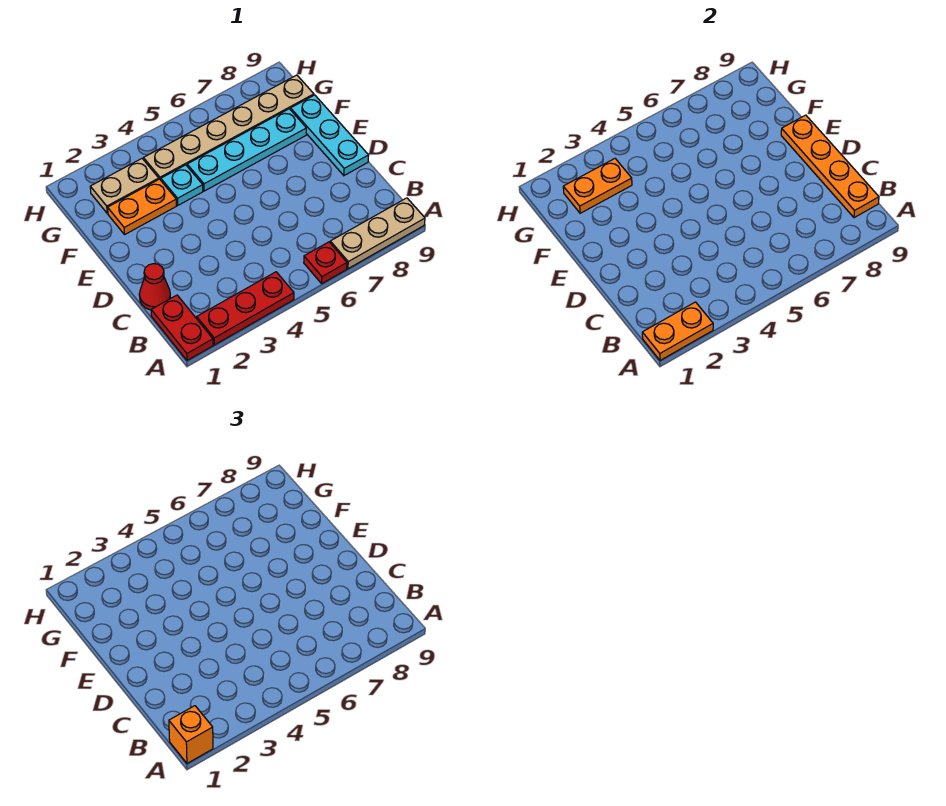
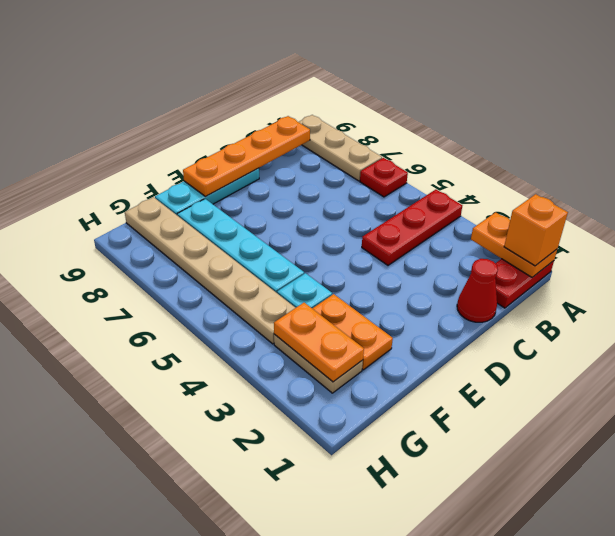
red plate A2:A4 level 1 -> red plate A4:C4 level 1

